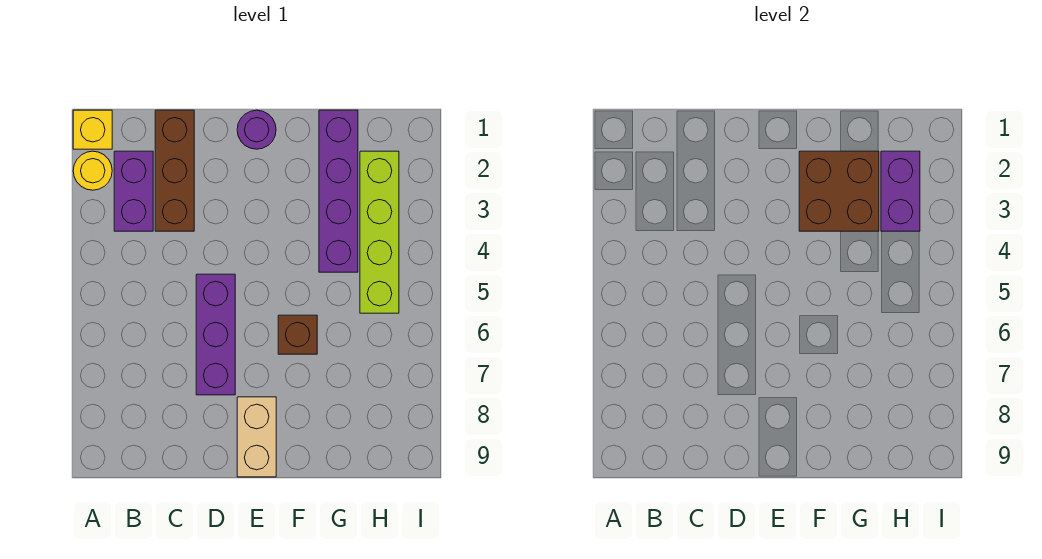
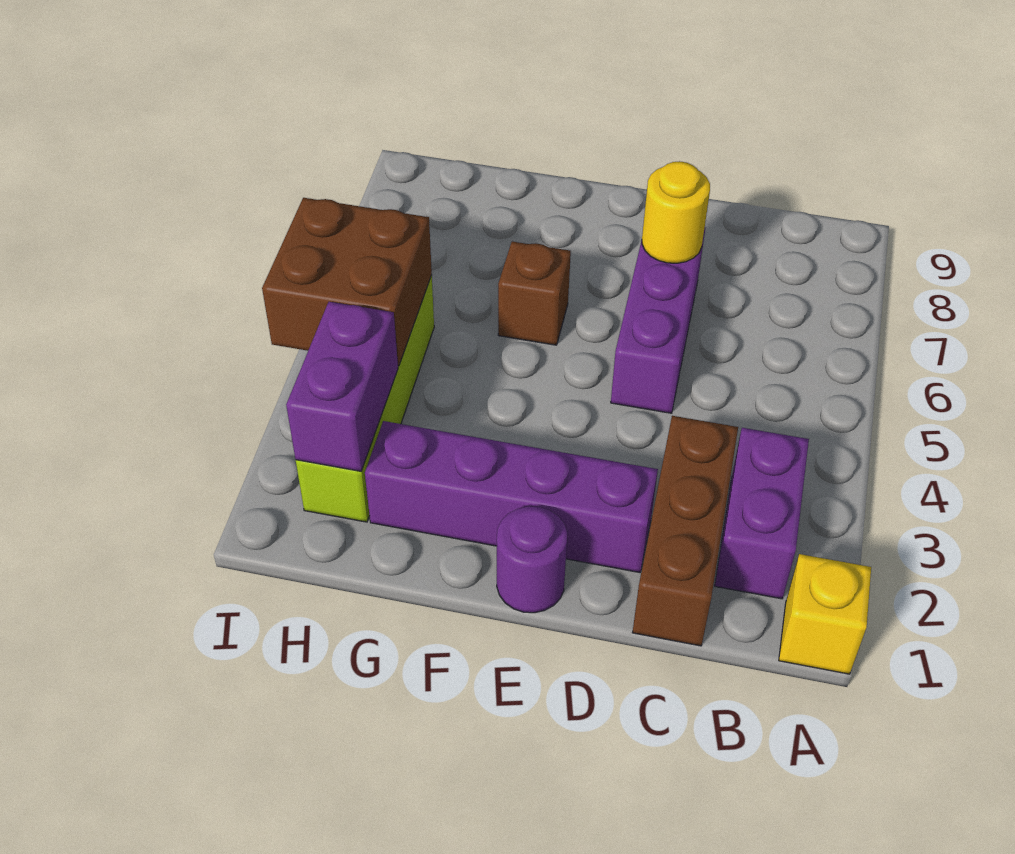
yellow round brick A2 level 1 -> yellow round brick D7 level 2
tan brick E8:E9 level 1 -> none
brown brick F2:G3 level 2 -> brown brick H4:I5 level 2
purple brick G1:G4 level 1 -> purple brick D2:G2 level 1

